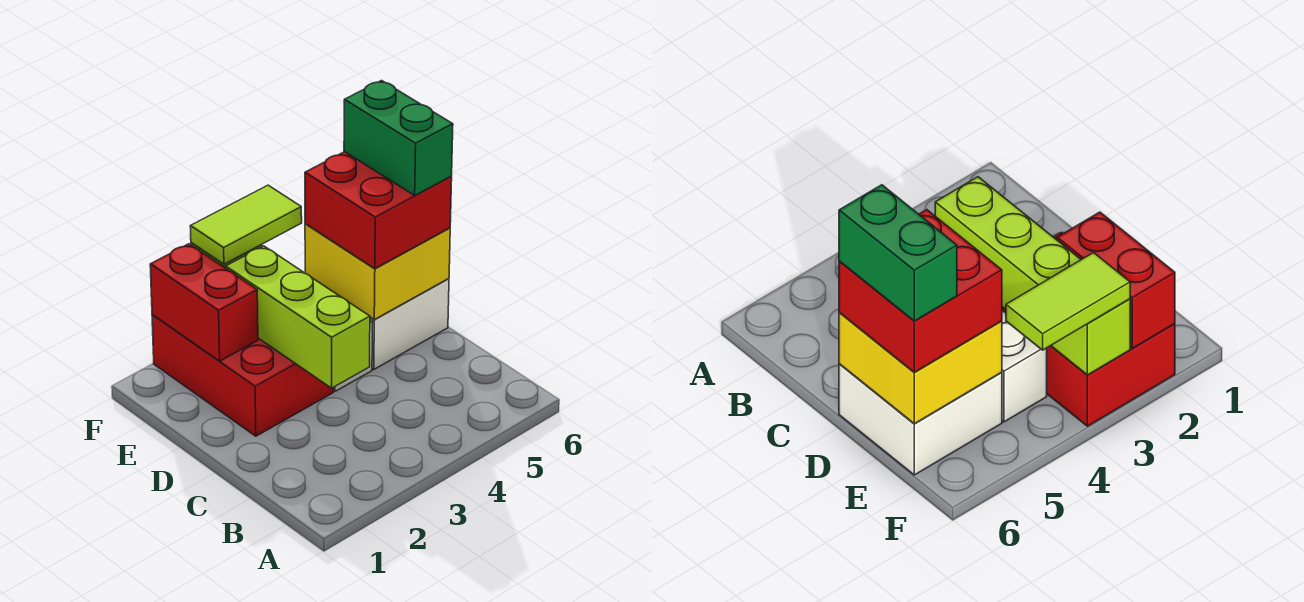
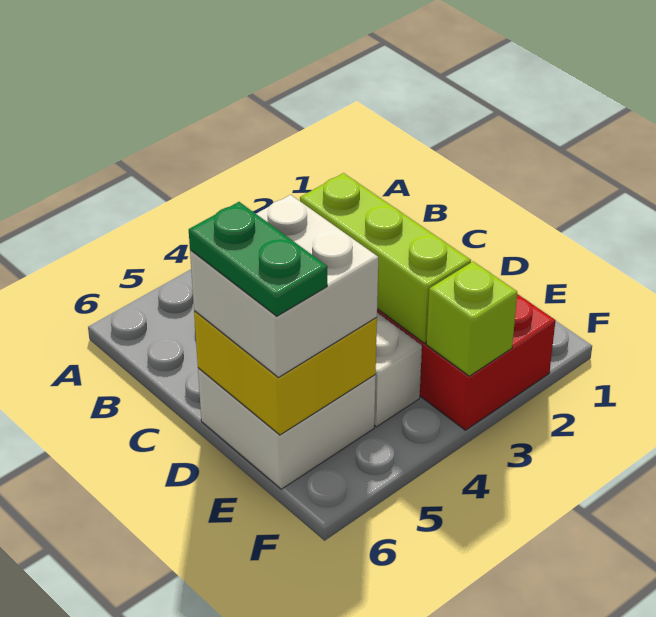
red brick D5:E6 level 3 -> white brick D5:E6 level 3
green brick D6:E6 level 4 -> green plate D6:E6 level 4
red brick E2:F2 level 2 -> none
lime tile F3:F4 level 3 -> none

